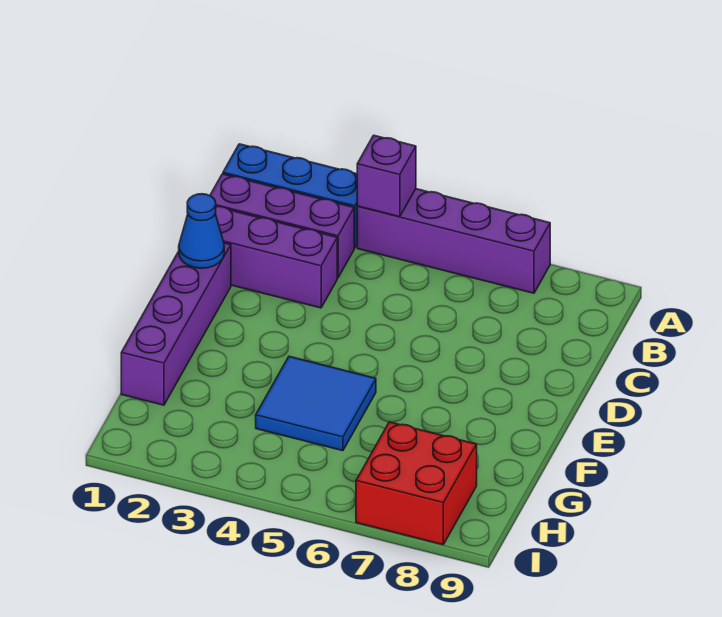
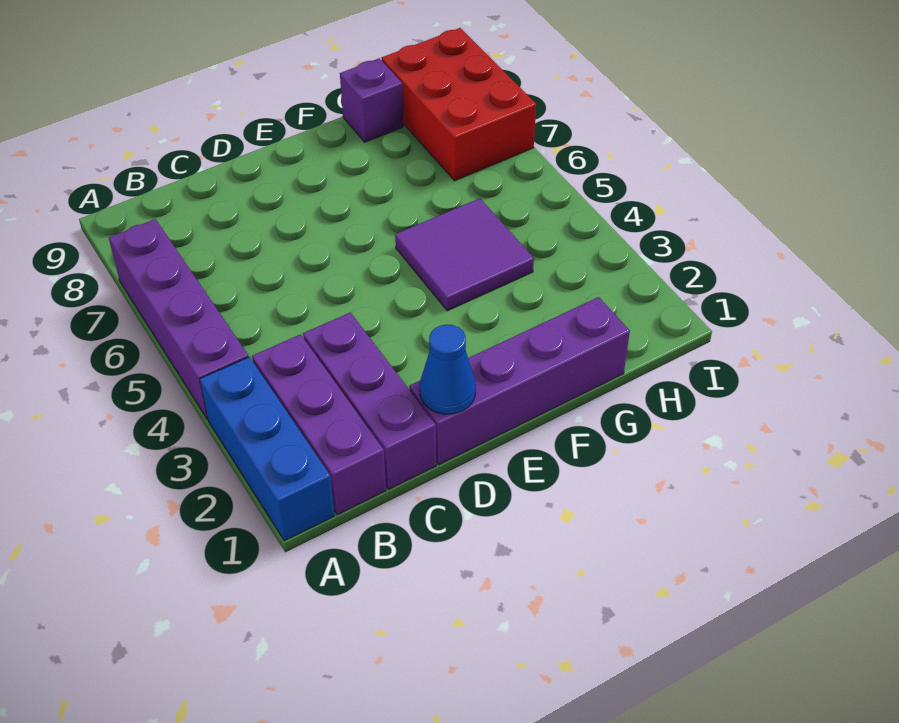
purple brick A4 level 2 -> purple brick G9 level 1
blue tile F4:G5 level 1 -> purple tile F4:G5 level 1
red brick H7:I8 level 1 -> red brick H7:I9 level 1

